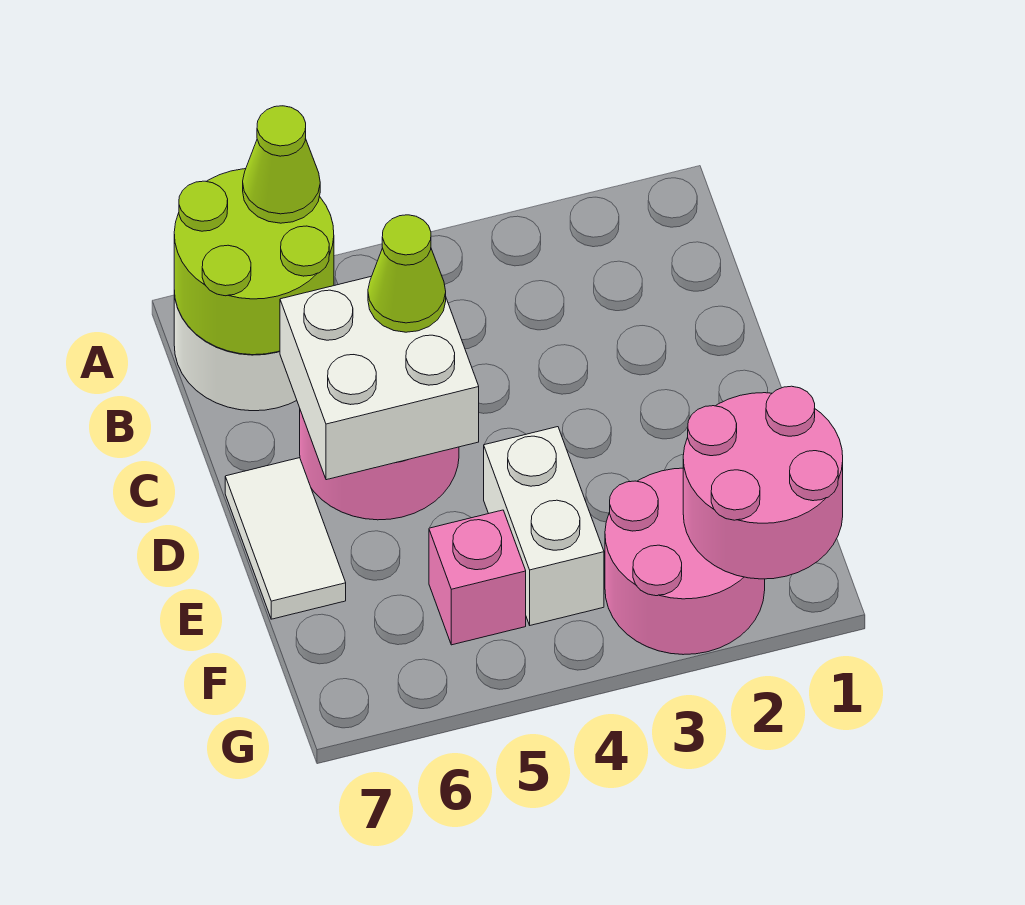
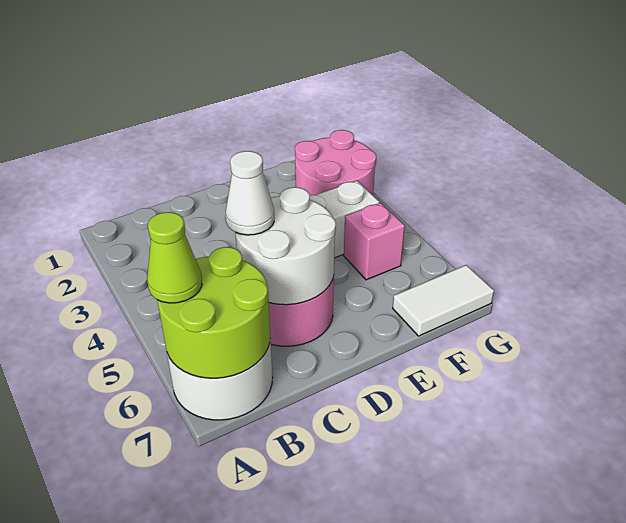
white brick C5:D6 level 2 -> white round brick C5:D6 level 2
lime cone C5 level 3 -> white cone C5 level 3
white tile D7:E7 level 1 -> white tile F7:G7 level 1
pink round brick F1:G2 level 2 -> none

